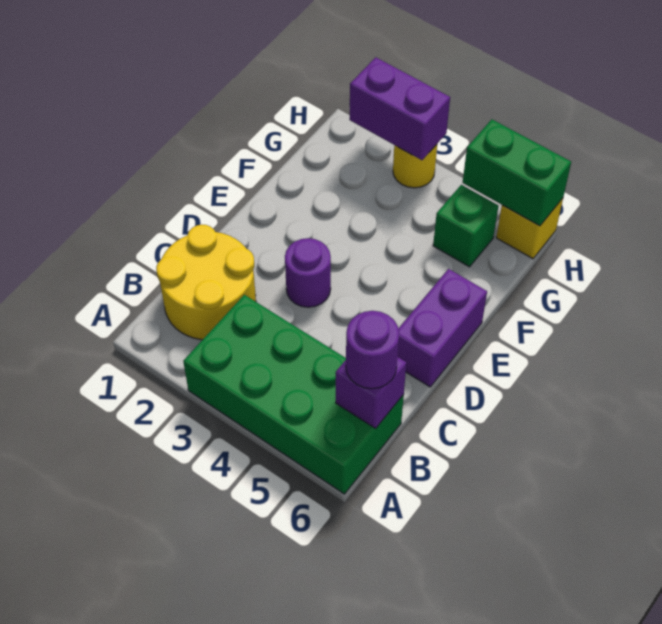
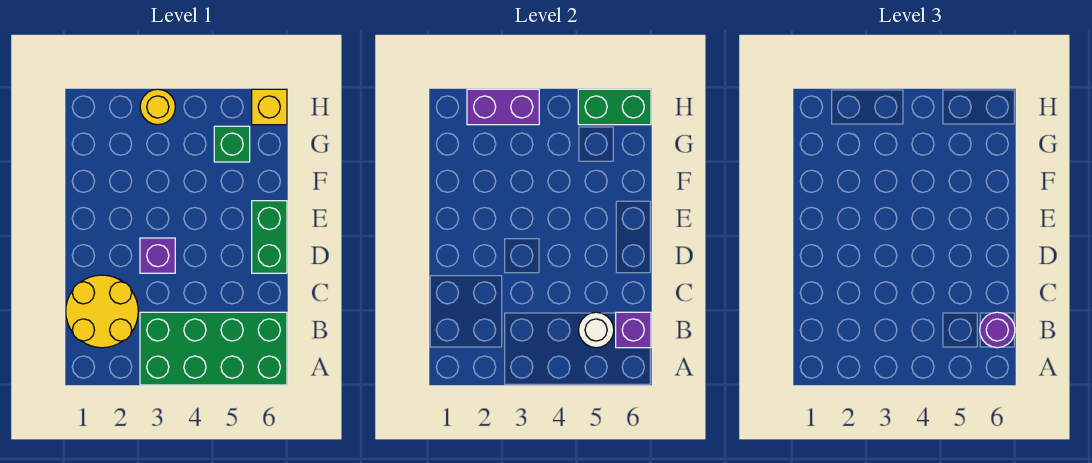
none -> white round brick B5 level 2
purple round brick D3 level 1 -> purple brick D3 level 1
purple brick D6:E6 level 1 -> green brick D6:E6 level 1

